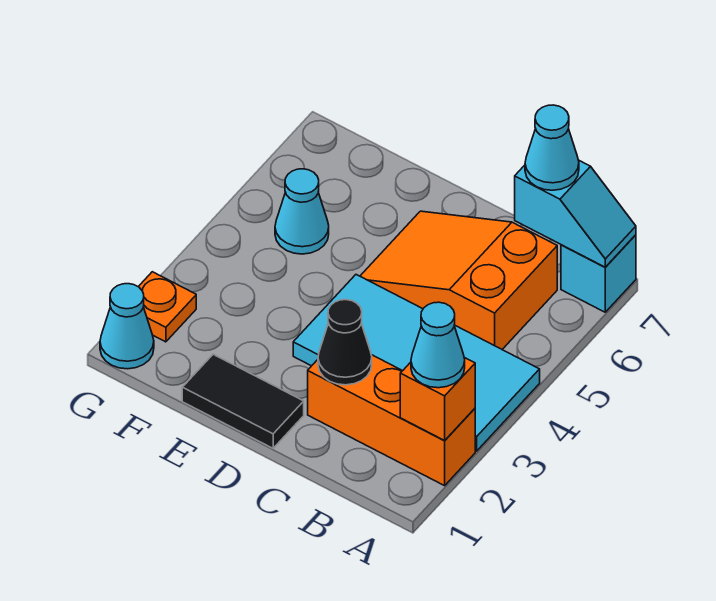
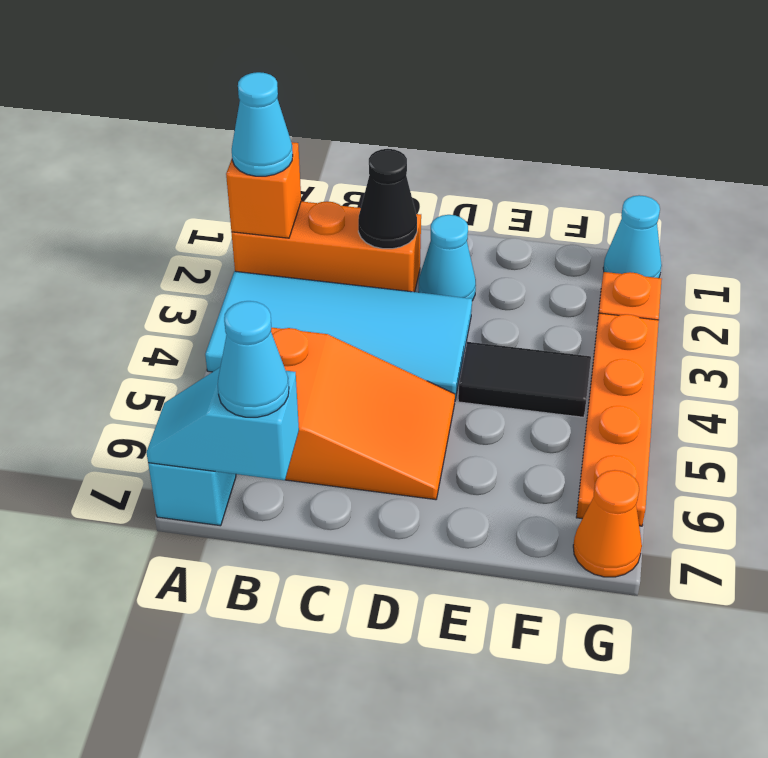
black tile D1:E1 level 1 -> black tile E4:F4 level 1
cyan cone F5 level 1 -> cyan cone D2 level 1
none -> orange plate G3:G6 level 1
none -> orange cone G7 level 1

